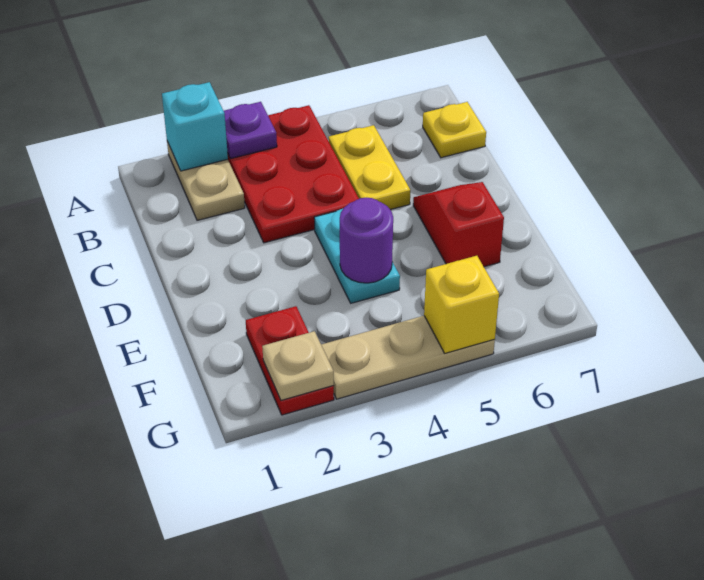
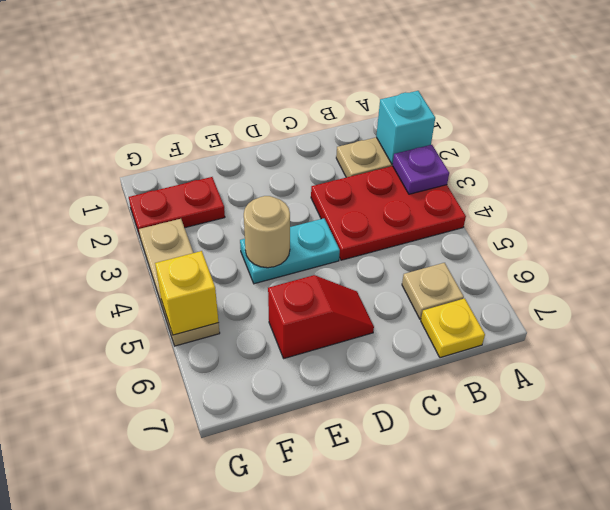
yellow plate B5:C5 level 1 -> none
purple round brick E4 level 2 -> tan round brick E4 level 2
tan plate G2 level 2 -> tan plate B6 level 1

